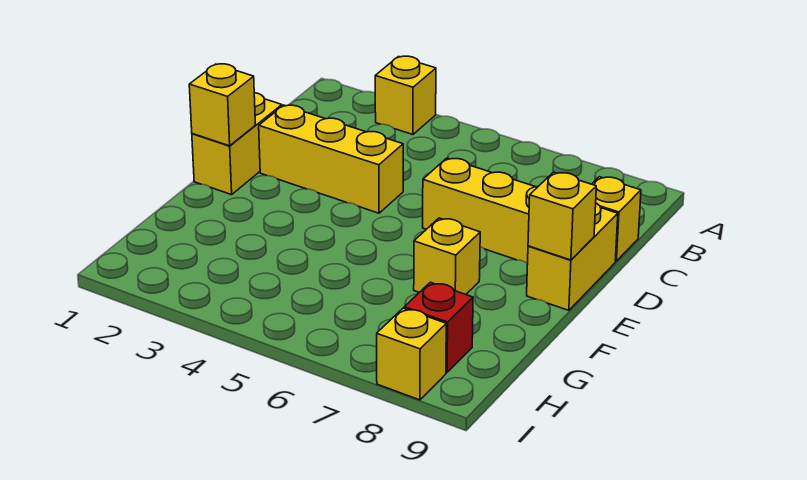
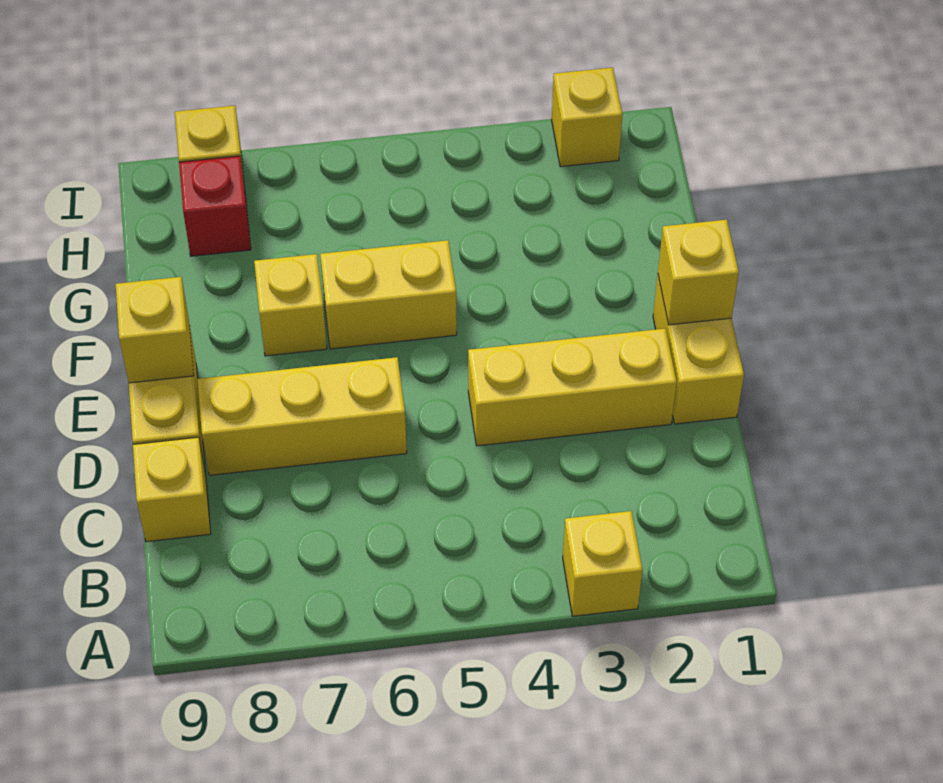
none -> yellow brick F5:F6 level 1
none -> yellow brick I2 level 1

